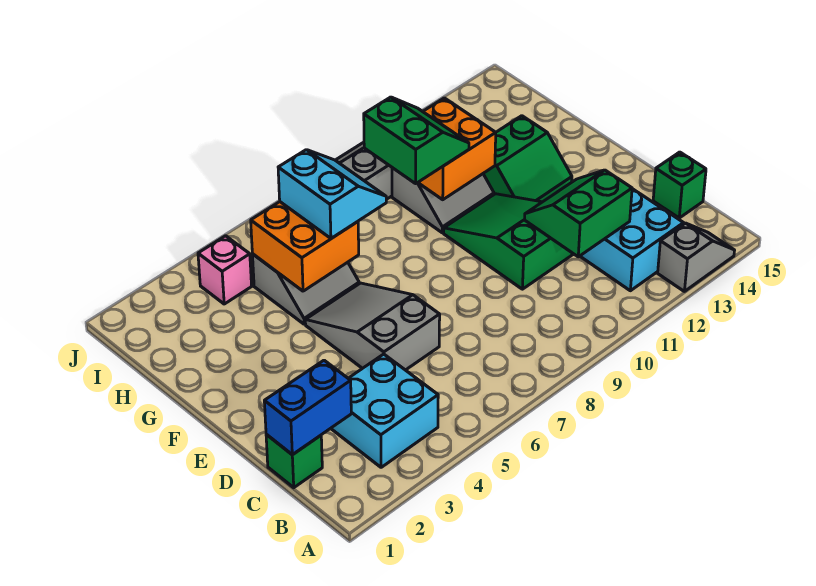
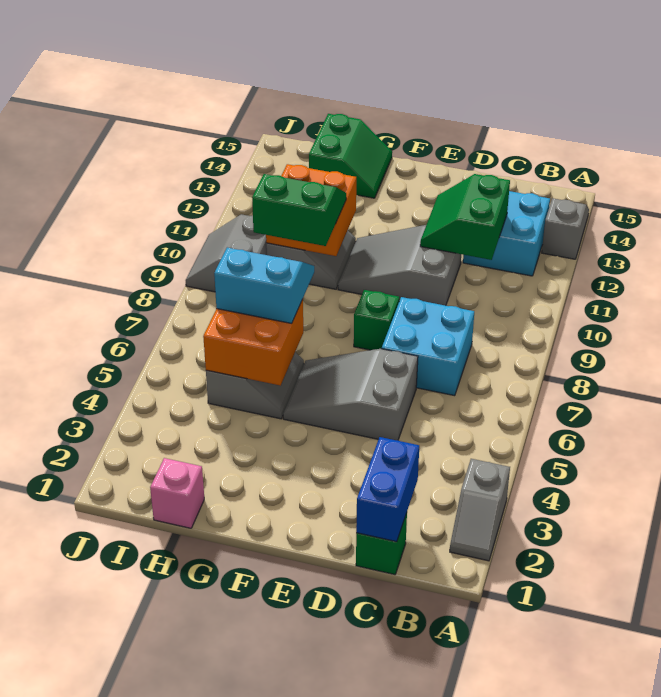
none -> grey slope A2:A3 level 1 top 3
cyan brick B3:C4 level 1 -> cyan brick C7:D8 level 1
green brick C15 level 1 -> green brick E8 level 1
green slope D10:F11 level 1 top D -> grey slope D10:F11 level 1 top D
green slope F12:G13 level 1 top G -> green slope G14:H15 level 1 top H
pink brick I4 level 1 -> pink brick H1 level 1

